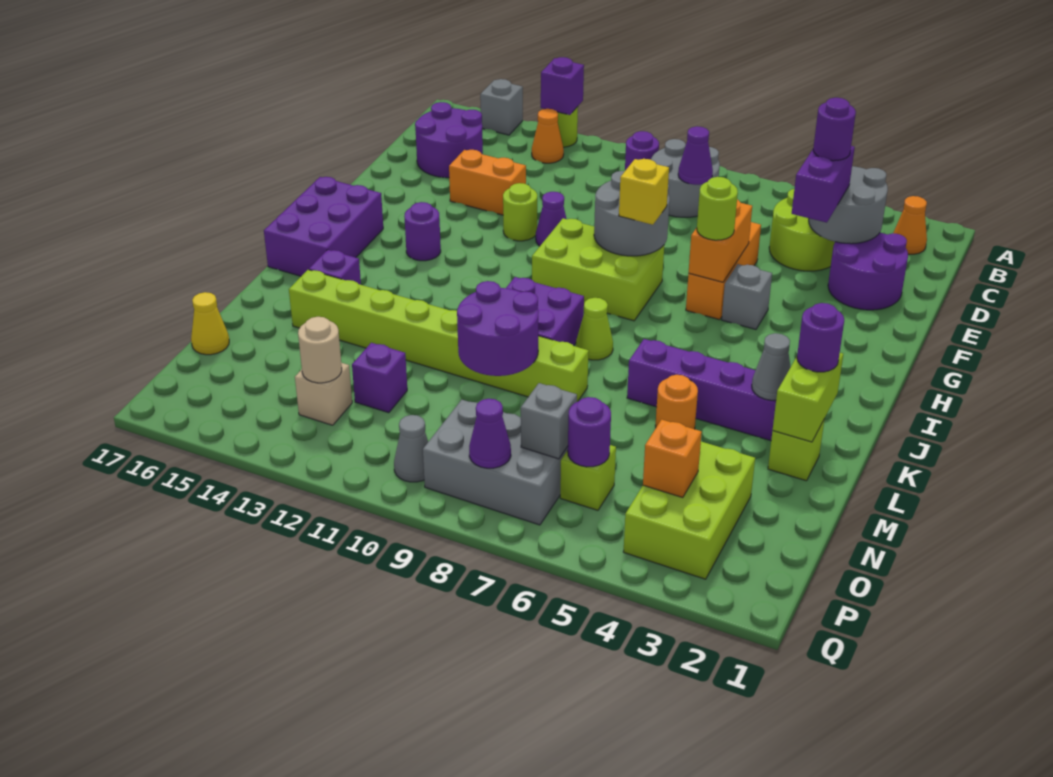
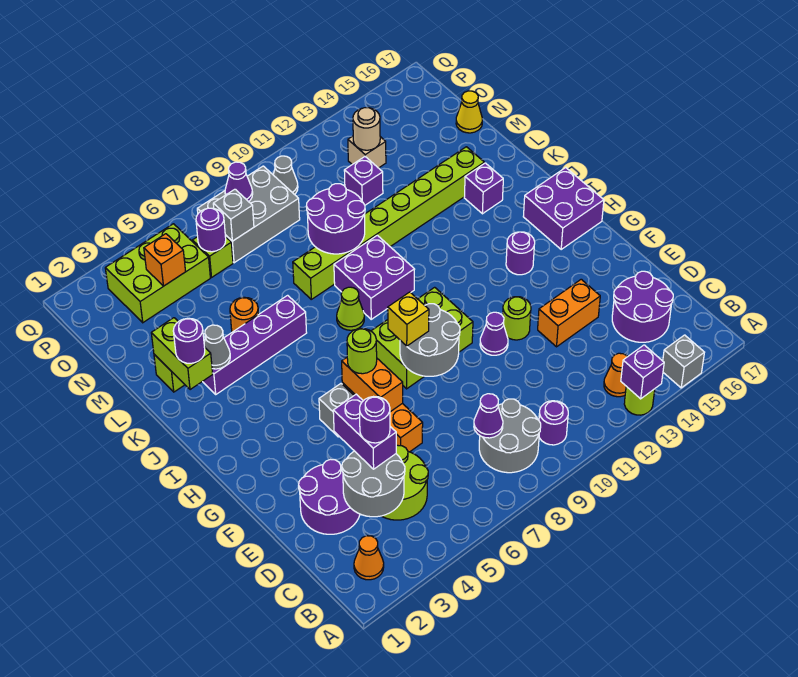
purple brick H16:J17 level 1 -> purple brick H16:I17 level 1
lime brick N3:P4 level 1 -> lime brick O3:P5 level 1

